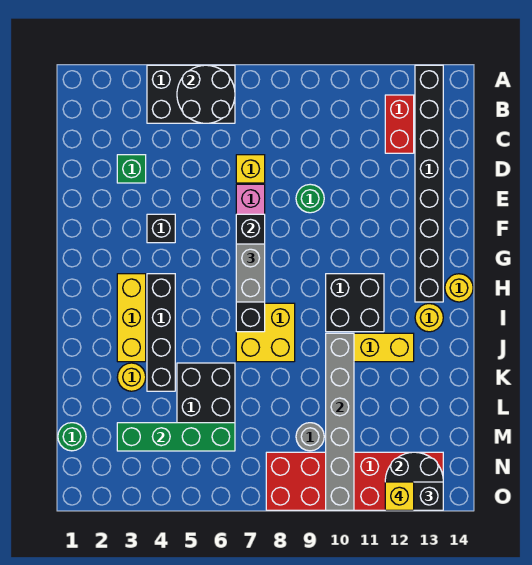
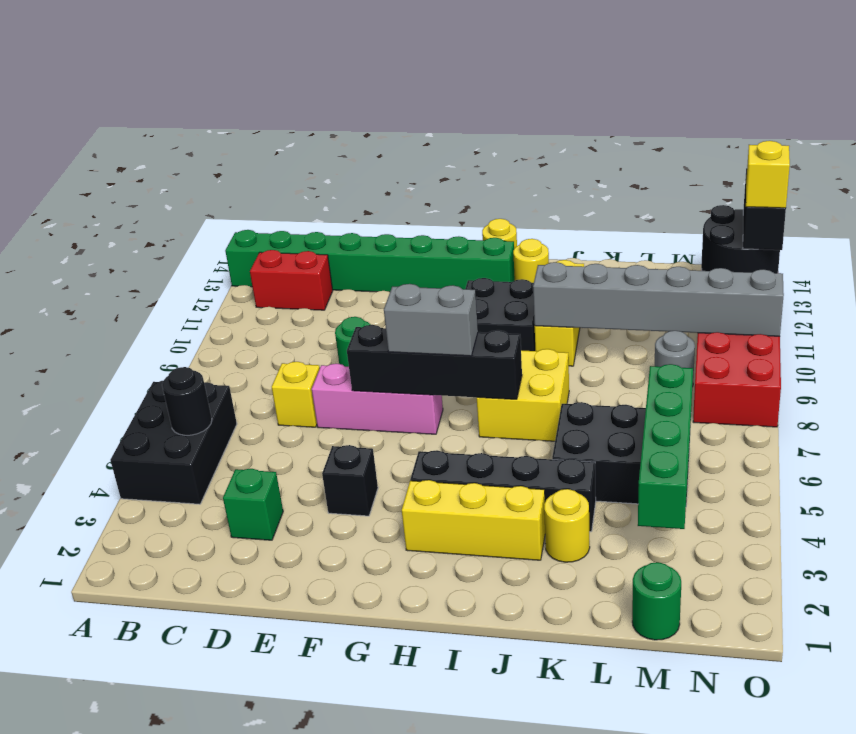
black round brick A5:B6 level 2 -> black round brick B5 level 2
black brick A13:H13 level 1 -> green brick A13:H13 level 1

